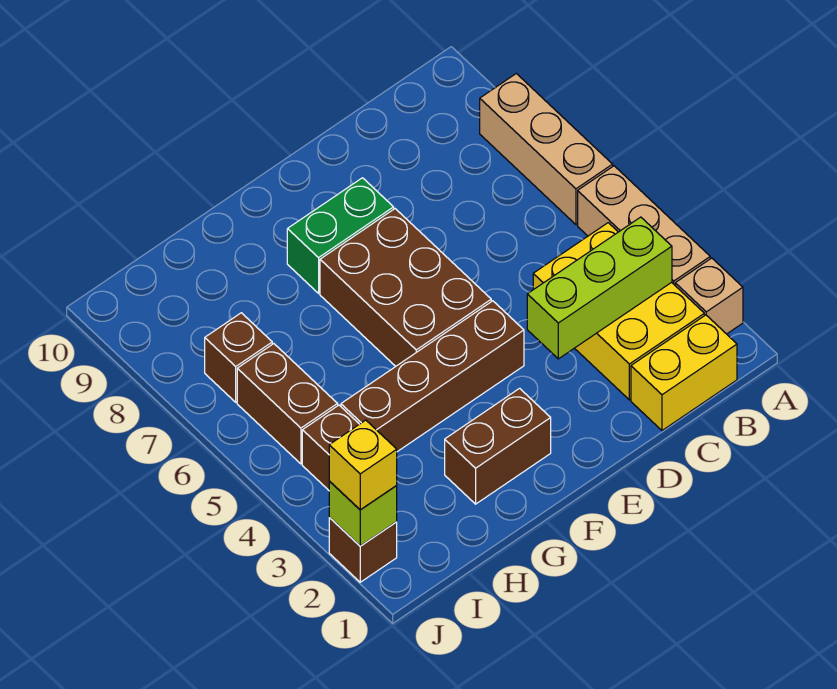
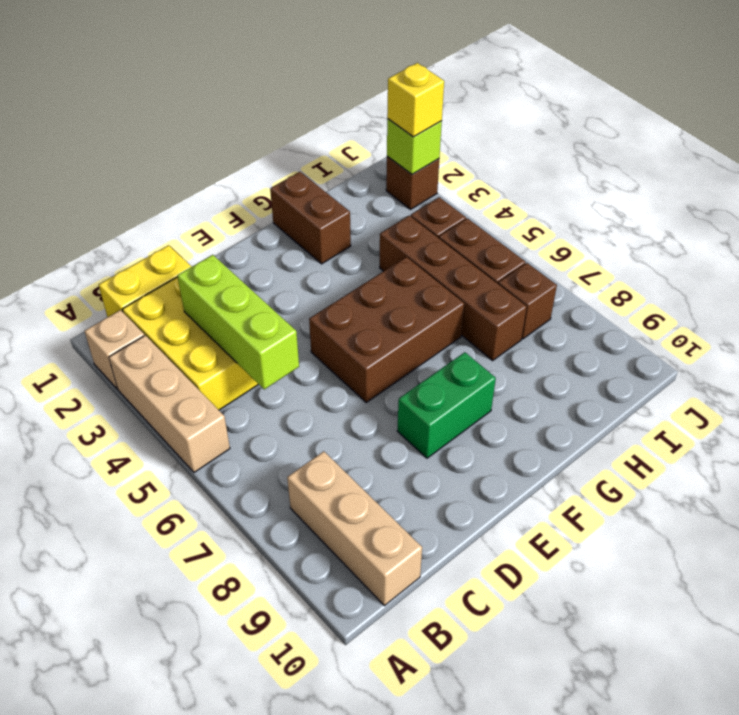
tan brick A6:A8 level 1 -> tan brick B8:B10 level 1
lime brick B3:D3 level 2 -> lime brick C3:C5 level 2
brown brick E4:H4 level 1 -> brown brick H4:H7 level 1
brown brick E5:F7 level 1 -> brown brick E5:G6 level 1
brown brick F2:G2 level 1 -> brown brick G1:G2 level 1

